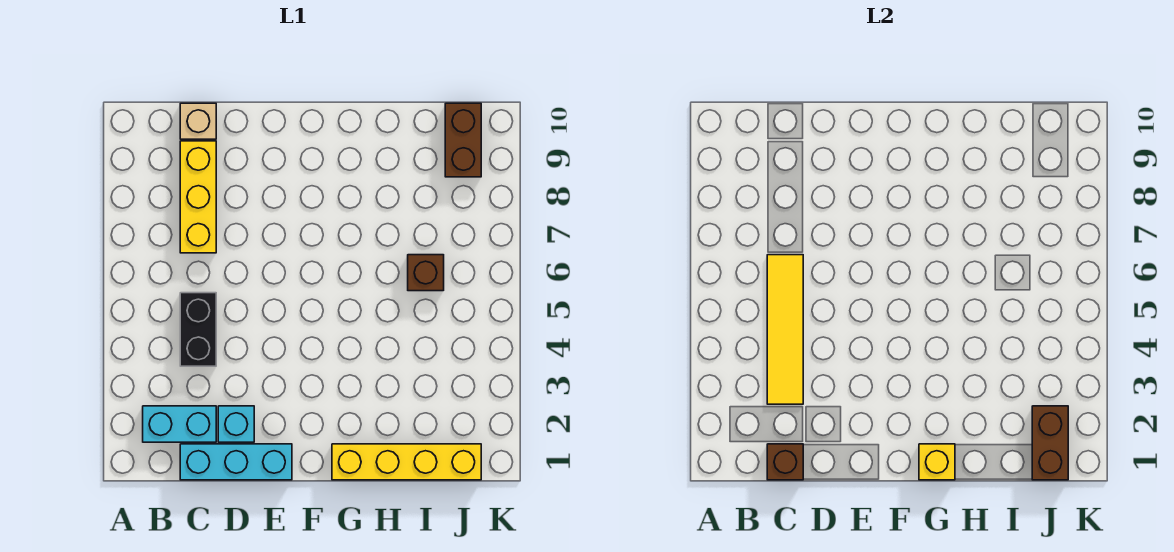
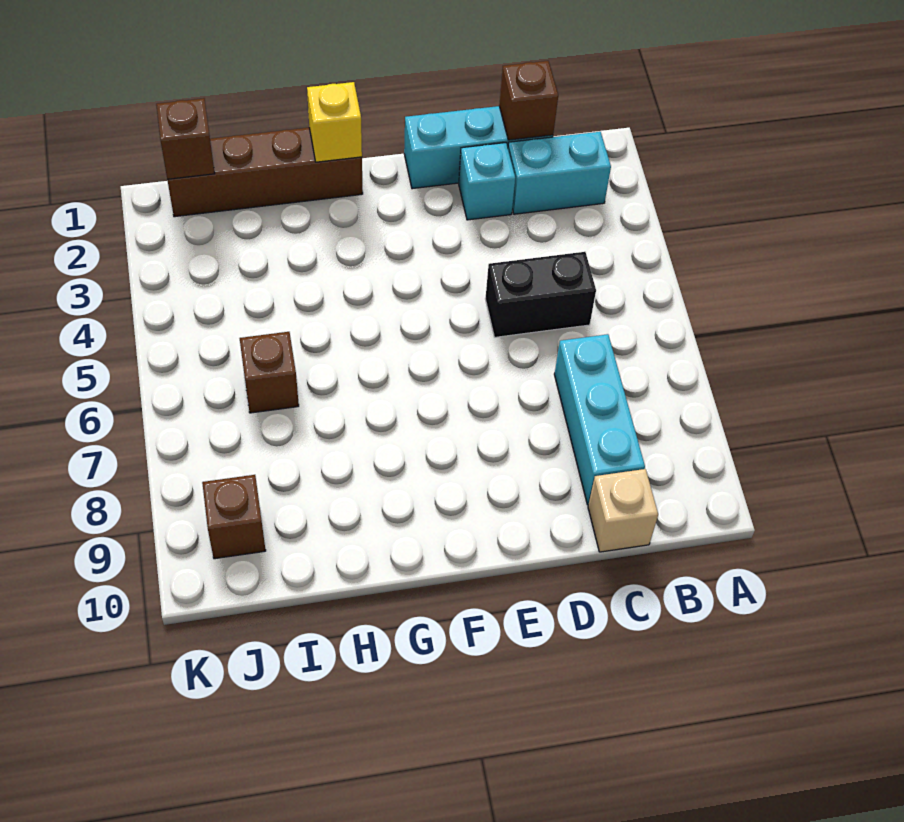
yellow tile C3:C6 level 2 -> none
black brick C4:C5 level 1 -> black brick C5:D5 level 1
yellow brick C7:C9 level 1 -> cyan brick C7:C9 level 1
yellow brick G1:J1 level 1 -> brown brick G1:J1 level 1
brown brick J1:J2 level 2 -> brown brick J1 level 2
brown brick J9:J10 level 1 -> brown brick J9 level 1

